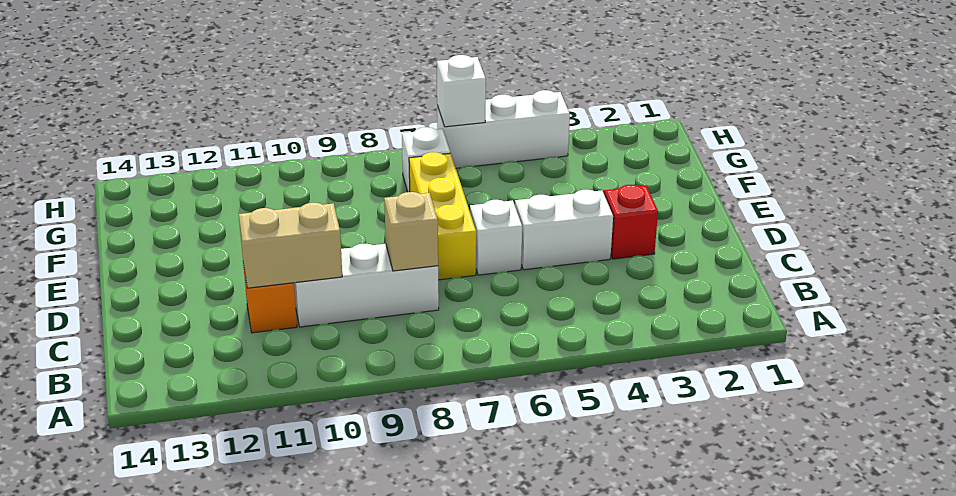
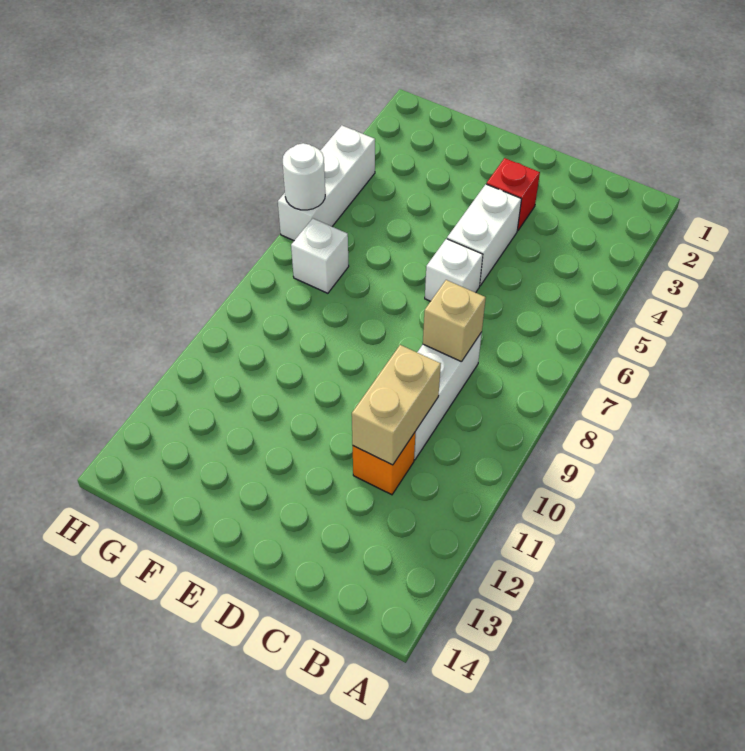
yellow brick D7:F7 level 1 -> none
white brick H6 level 2 -> white round brick H6 level 2

